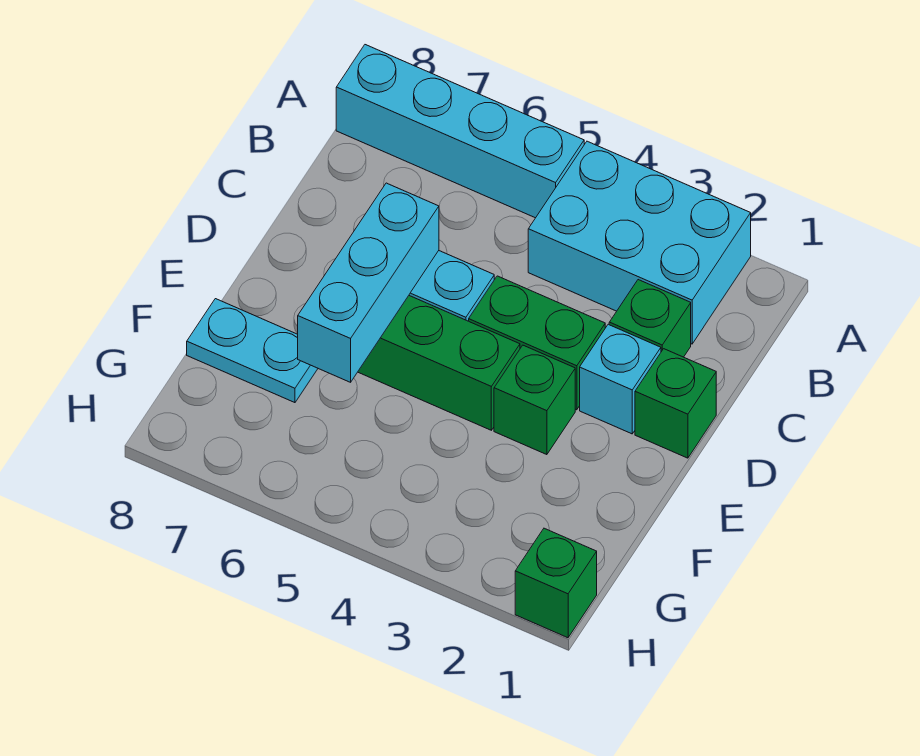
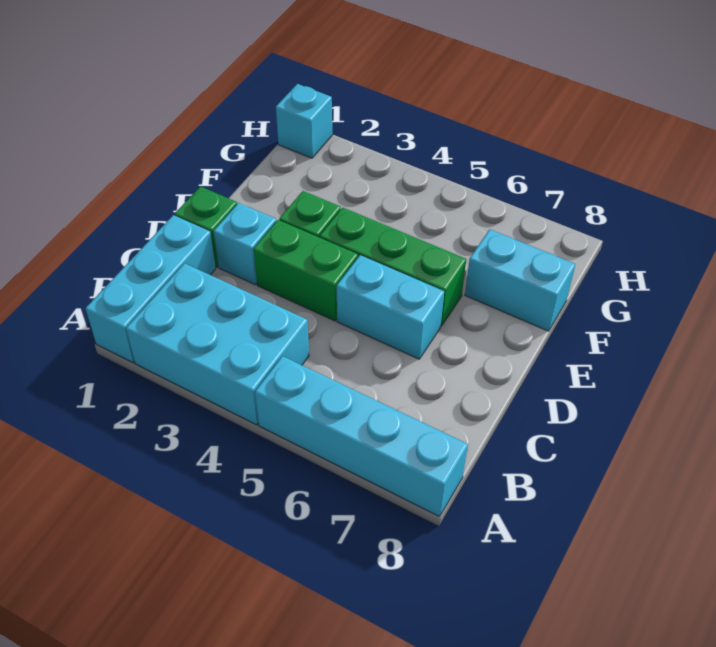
green brick C2 level 1 -> none
cyan brick D6:F6 level 2 -> cyan brick A1:C1 level 1
cyan plate F7:F8 level 1 -> cyan brick F7:F8 level 1
green brick H1 level 1 -> cyan brick H1 level 1

